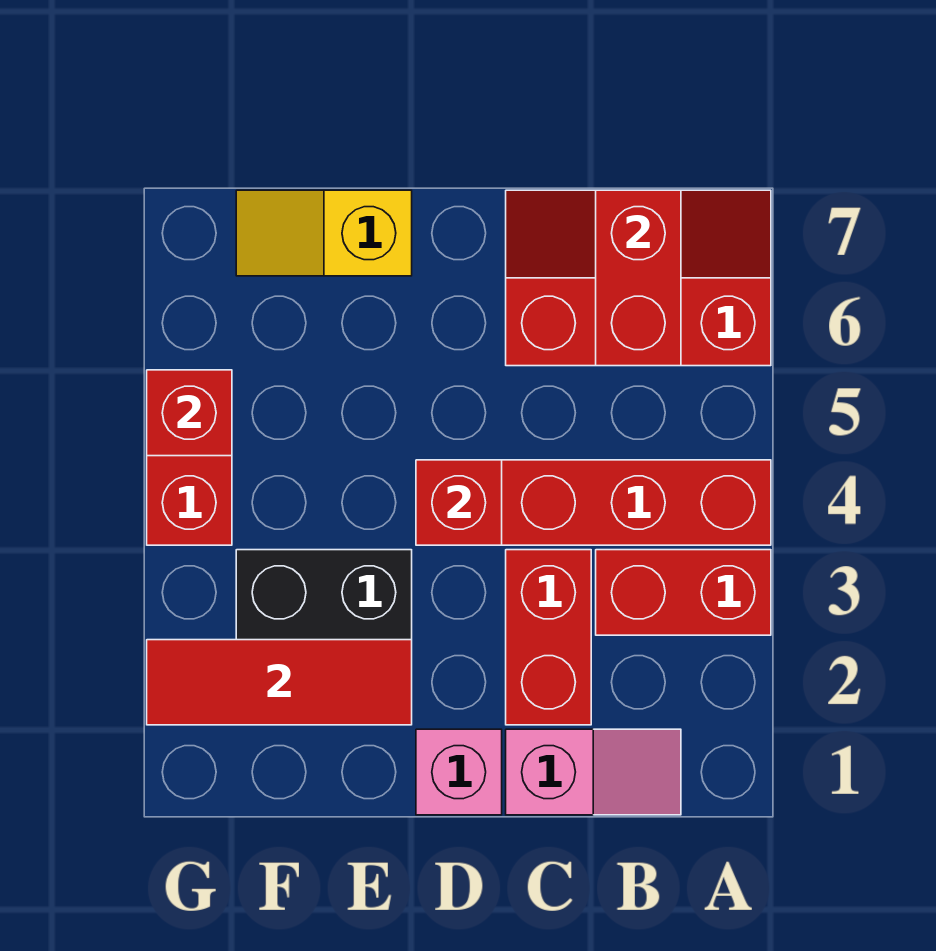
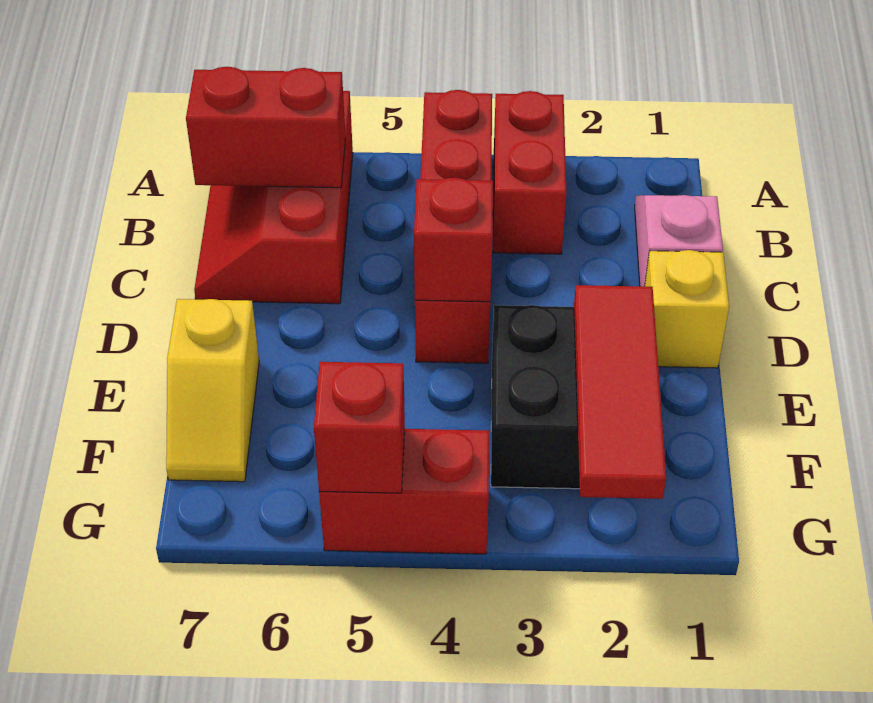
red brick C2:C3 level 1 -> none
pink brick D1 level 1 -> yellow brick D1 level 1

